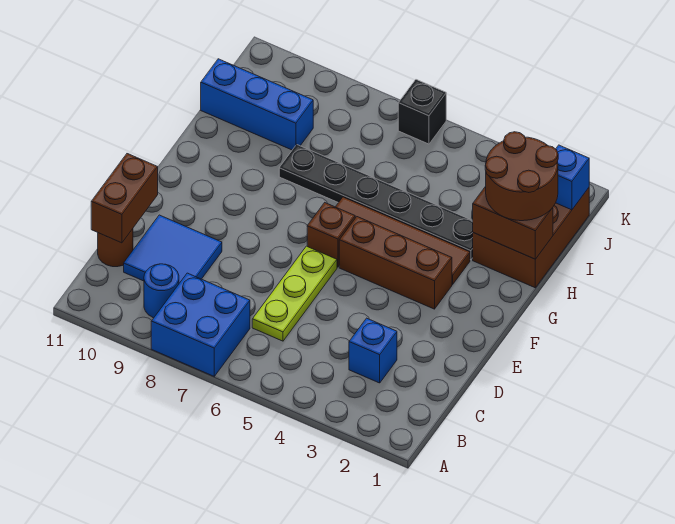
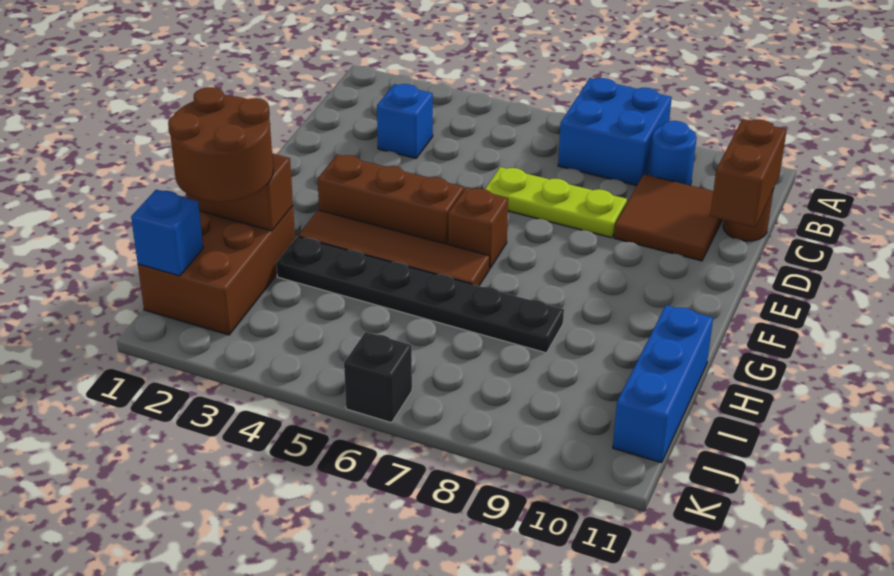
lime plate C6:E6 level 1 -> lime plate D6:D8 level 1
blue tile C9:D10 level 1 -> brown tile C9:D10 level 1
blue brick I9:I11 level 1 -> blue brick H11:J11 level 1

